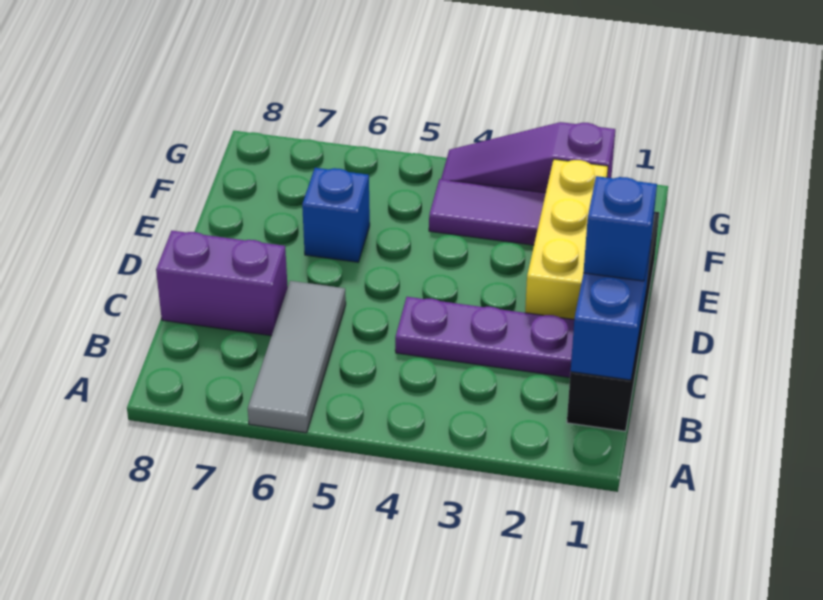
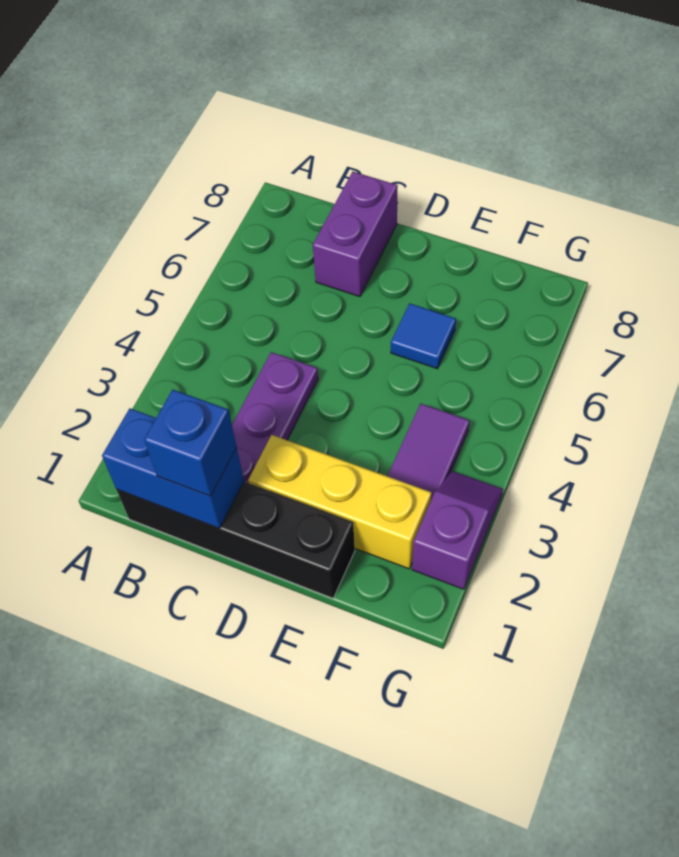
grey tile A6:C6 level 1 -> none
blue brick E6 level 1 -> blue tile E6 level 1
purple slope G2:G4 level 1 top 2 -> purple slope G2:G3 level 1 top 2

